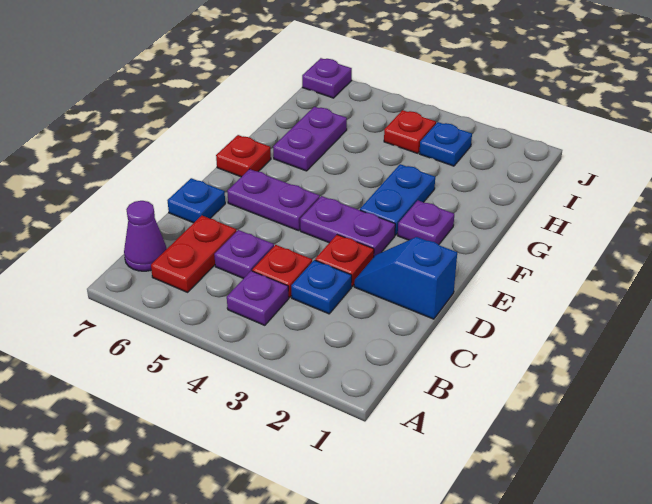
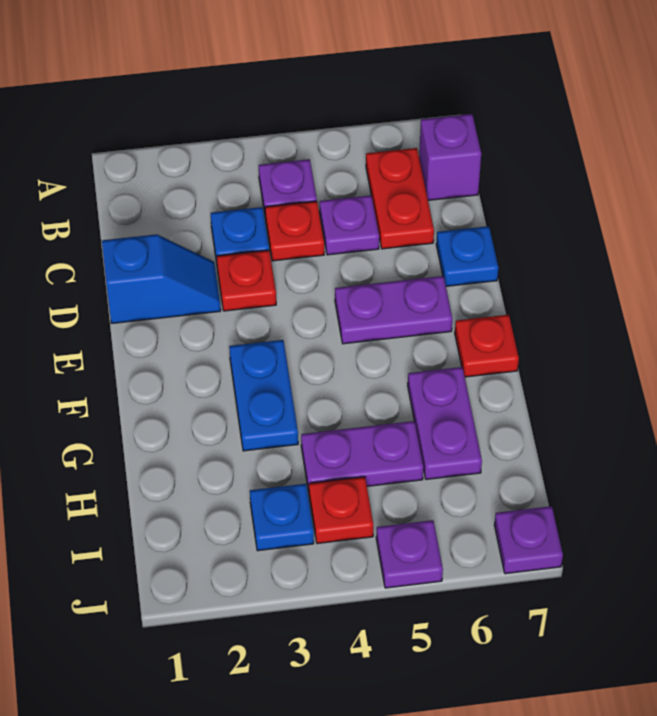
purple cone B7 level 1 -> purple brick B7 level 1
purple plate E3:E4 level 1 -> purple plate H4:H5 level 1
purple plate F2 level 1 -> purple plate J5 level 1

